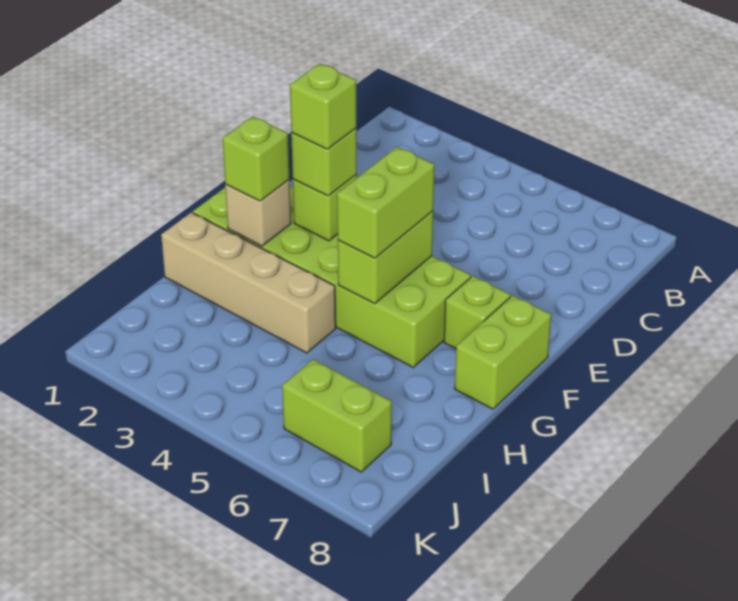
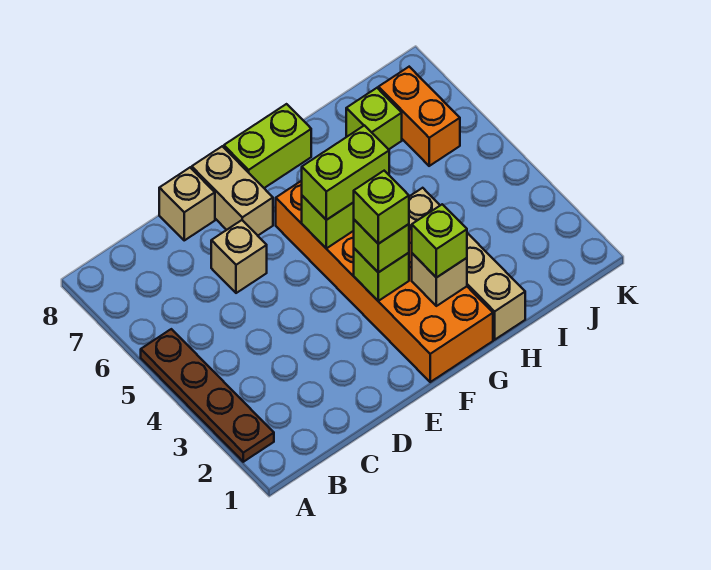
none -> brown plate A2:A5 level 1
none -> tan brick D6 level 1
none -> tan brick D8 level 1
none -> tan brick E7:E8 level 1
lime brick F1:G6 level 1 -> orange brick F1:G6 level 1
lime brick F7 level 1 -> lime brick I7 level 1
lime brick J6:J7 level 1 -> orange brick J6:J7 level 1

